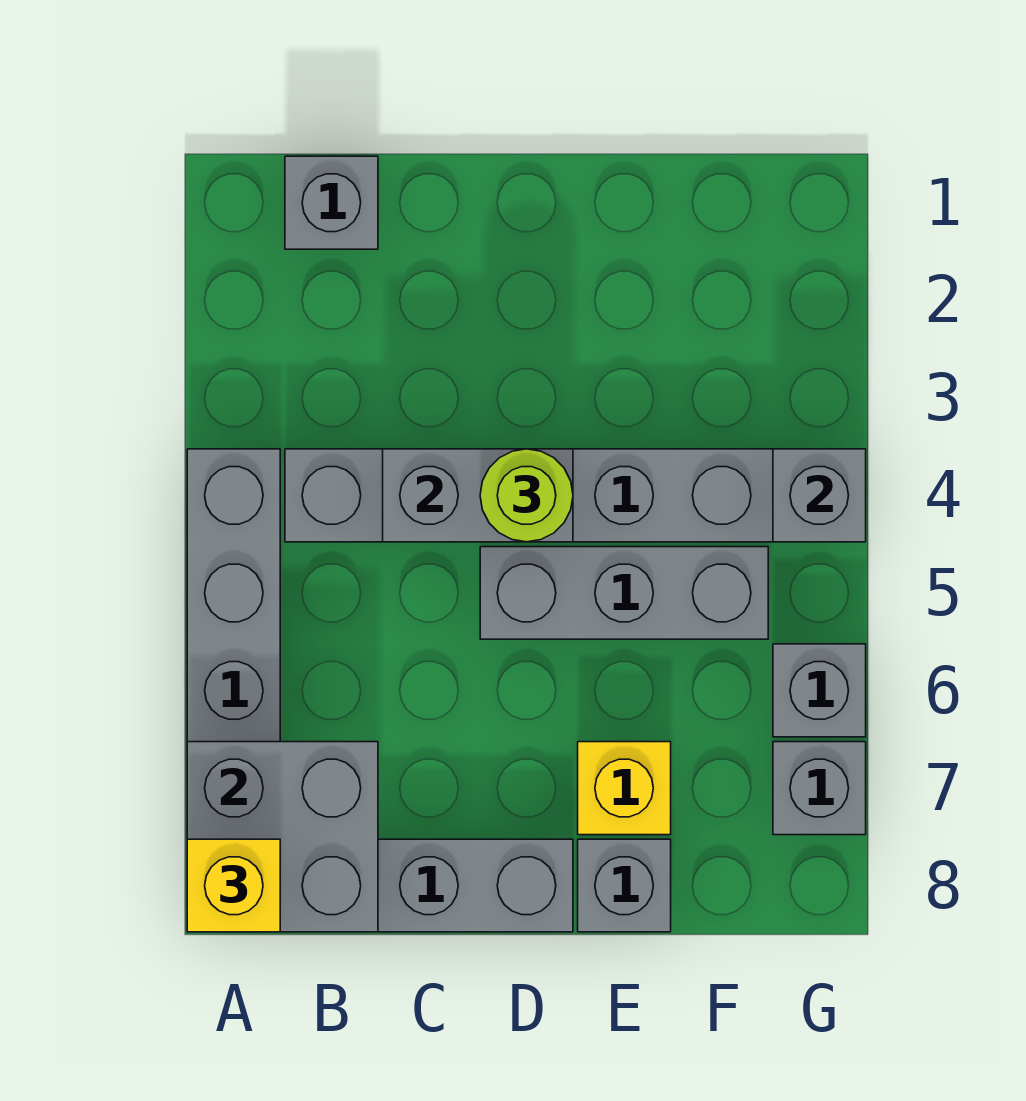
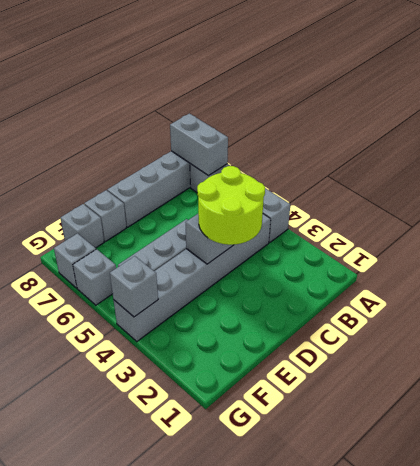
grey brick A7:B8 level 2 -> grey brick A7:A8 level 2
yellow brick A8 level 3 -> none
grey brick B1 level 1 -> grey brick F8 level 1
lime round brick D4 level 3 -> lime round brick C3:D4 level 3
yellow brick E7 level 1 -> none

